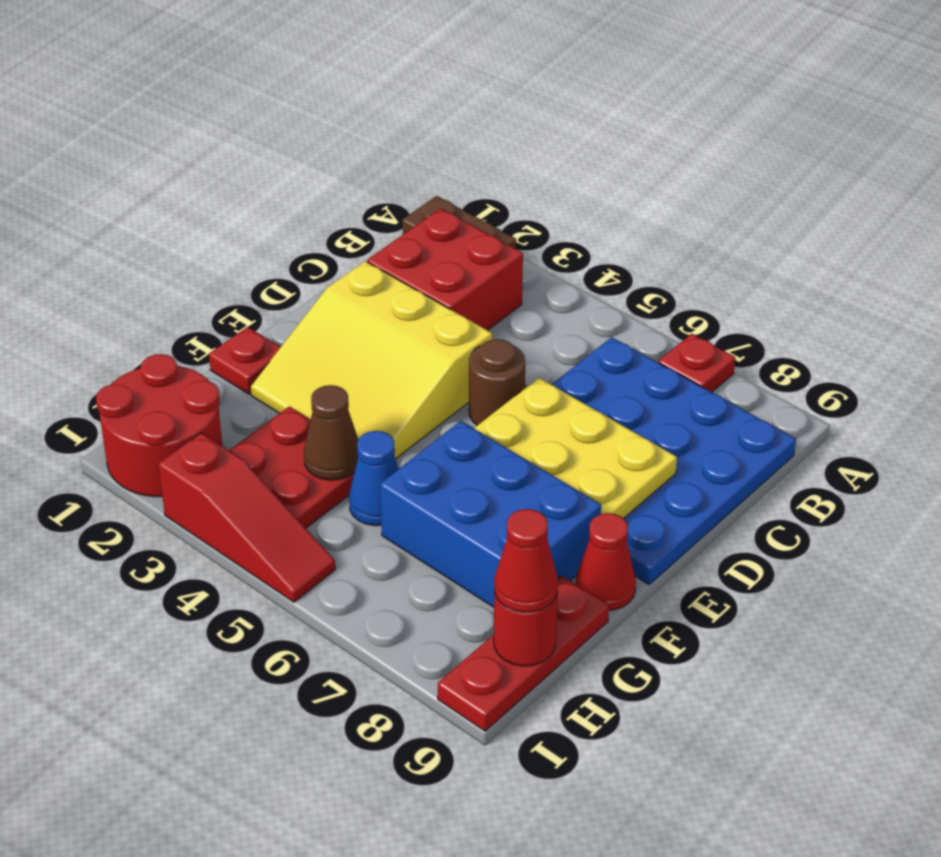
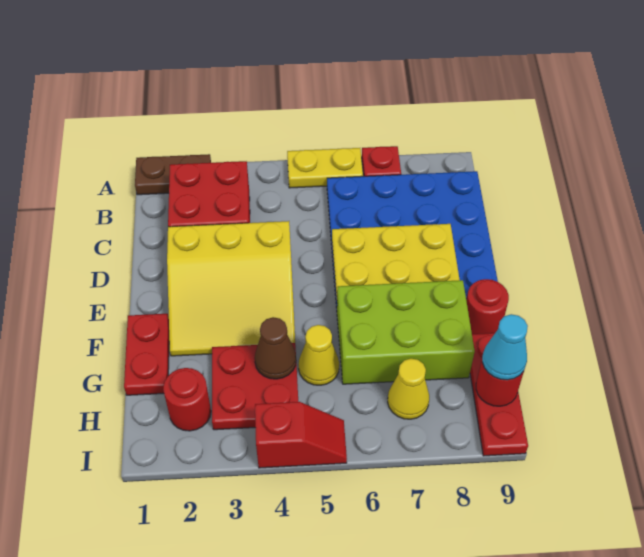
none -> yellow plate A5:A6 level 1
brown round brick D5 level 1 -> none
red plate F1 level 1 -> red plate F1:G1 level 1
blue brick F6:G8 level 1 -> lime brick F6:G8 level 1
red cone F9 level 1 -> red round brick F9 level 1
blue cone G5 level 1 -> yellow cone G5 level 1
red round brick H1:I2 level 1 -> red round brick H2 level 1
none -> yellow cone H7 level 1
red cone H9 level 3 -> cyan cone H9 level 3
red slope I3:I5 level 1 top 3 -> red slope I4:I5 level 1 top 4

